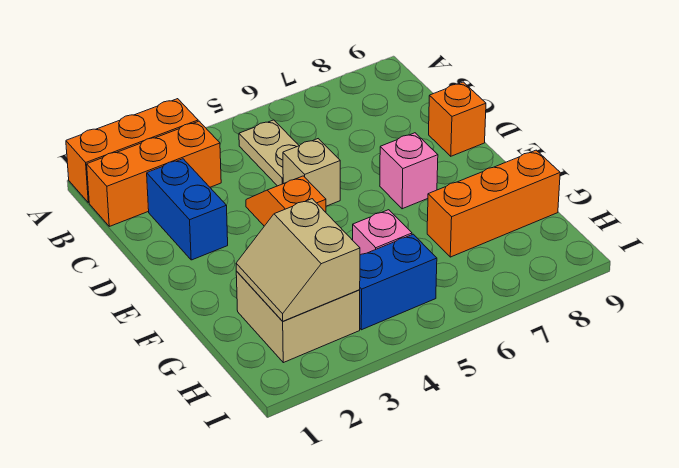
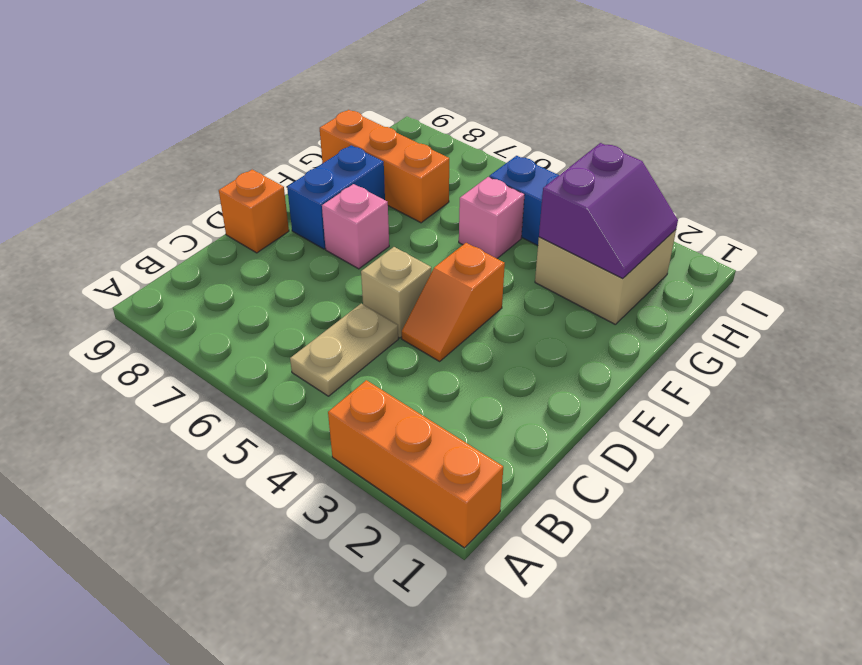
orange brick B1:B3 level 1 -> none
blue brick C2:D2 level 1 -> blue brick E8:F8 level 1
tan slope G2:H3 level 2 top 3 -> purple slope G2:H3 level 2 top 3

